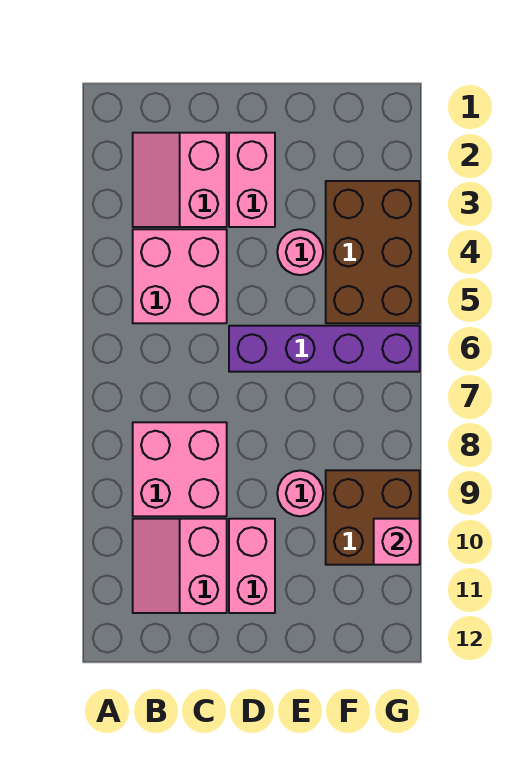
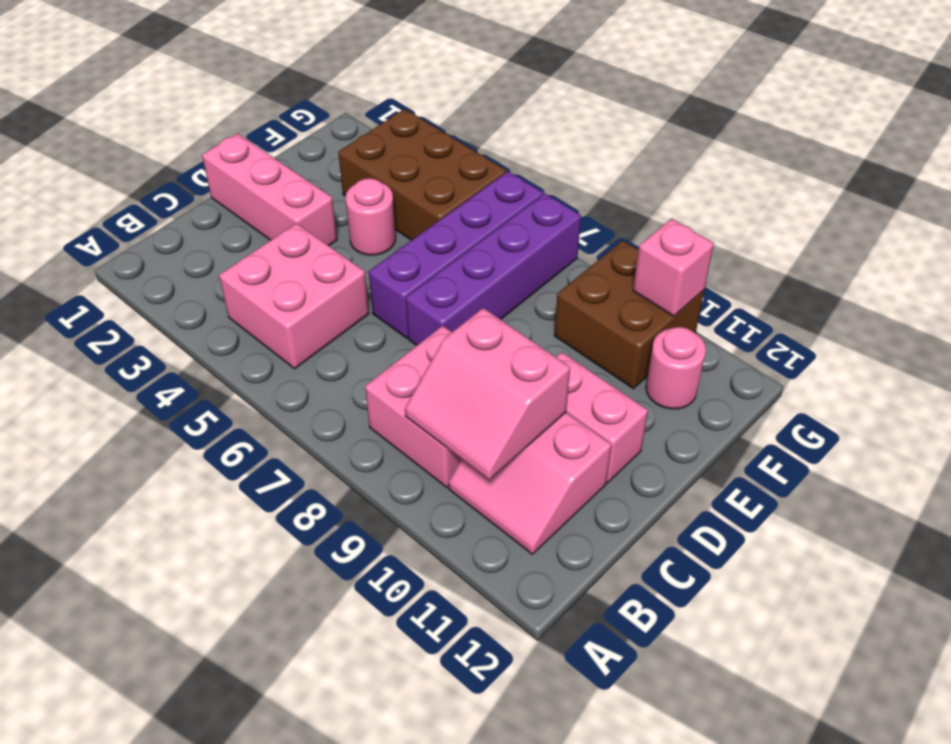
pink slope B2:C3 level 1 top C -> pink slope B9:C10 level 2 top C
pink brick D2:D3 level 1 -> pink brick D1:D3 level 1
none -> purple brick D7:G7 level 1
pink round brick E9 level 1 -> pink round brick F11 level 1

